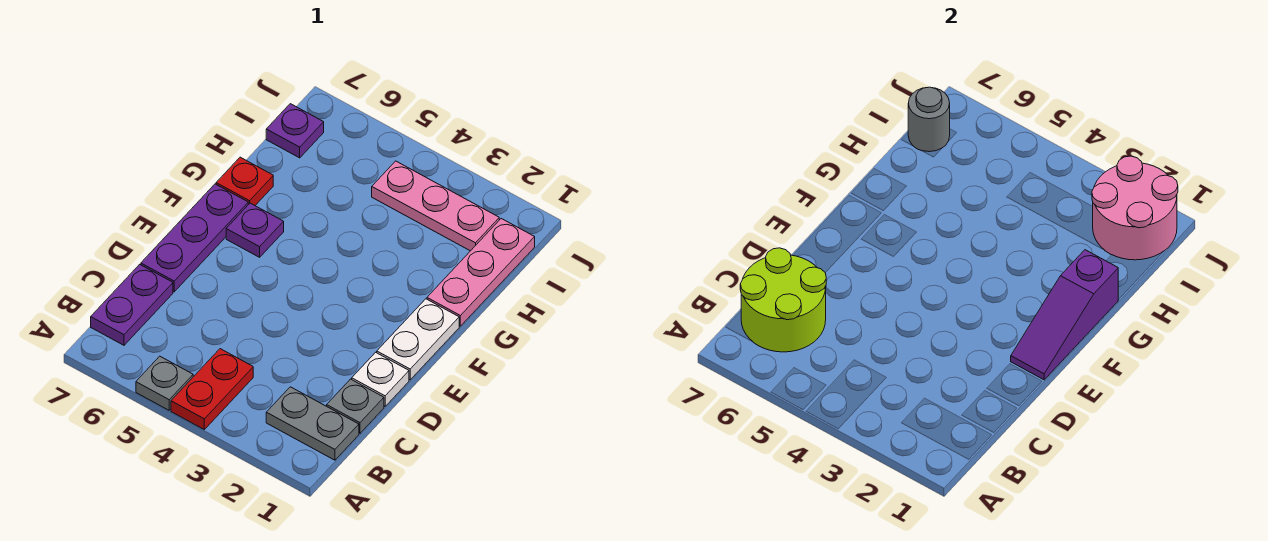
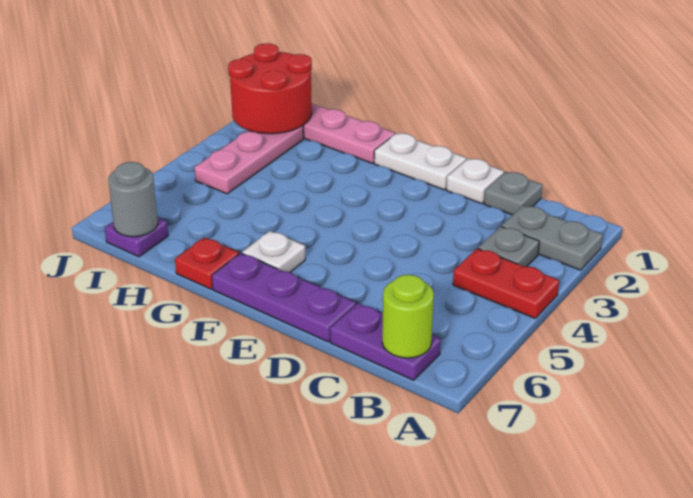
grey plate A5 level 1 -> grey plate B3 level 1
grey plate B1:B2 level 1 -> grey plate A2:B2 level 1
lime round brick B6:C7 level 2 -> lime round brick B7 level 2
purple slope E1:G1 level 2 top G -> none
purple plate F6 level 1 -> white plate F6 level 1
pink round brick I1:J2 level 2 -> red round brick I1:J2 level 2

